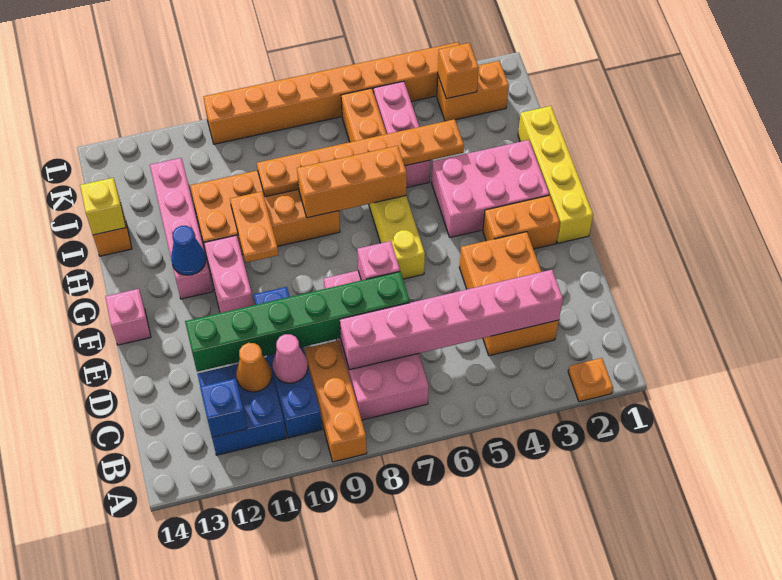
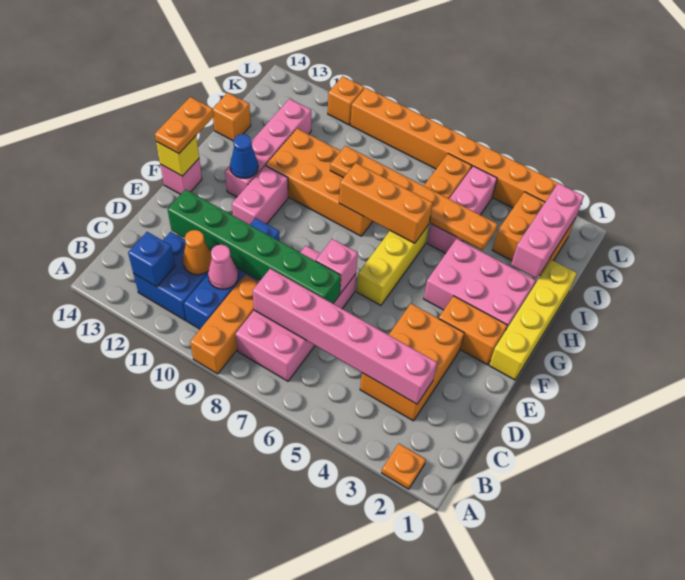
orange plate G10:H10 level 2 -> orange plate F14:G14 level 3
none -> pink brick I2:K2 level 2
yellow brick I14 level 2 -> yellow brick F14 level 2
orange brick K2:K3 level 1 -> orange brick J2:K3 level 1
orange brick K3 level 2 -> orange brick L11 level 1

